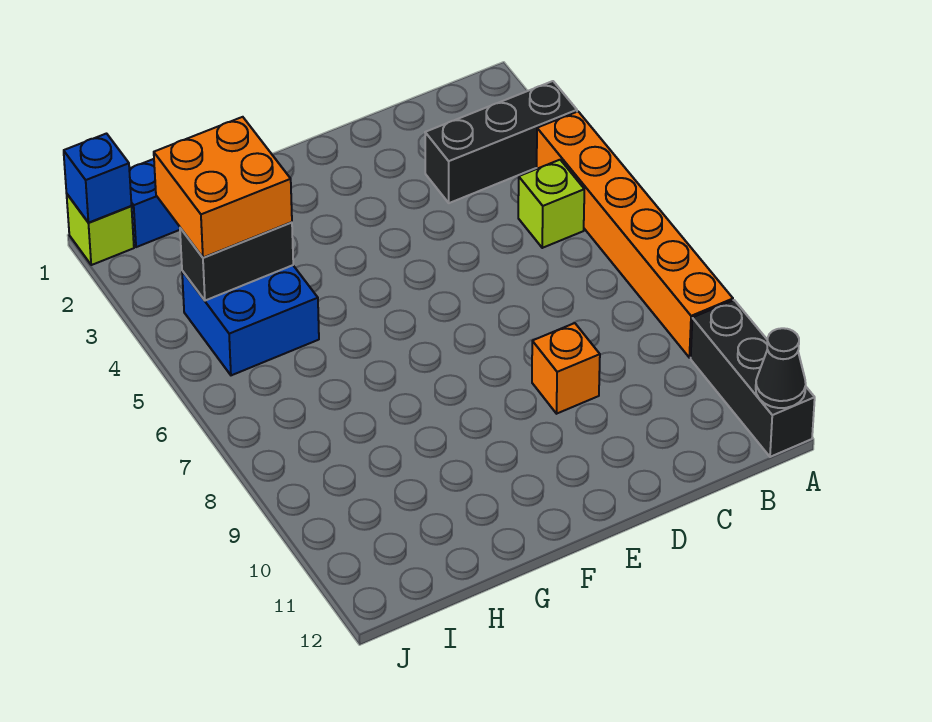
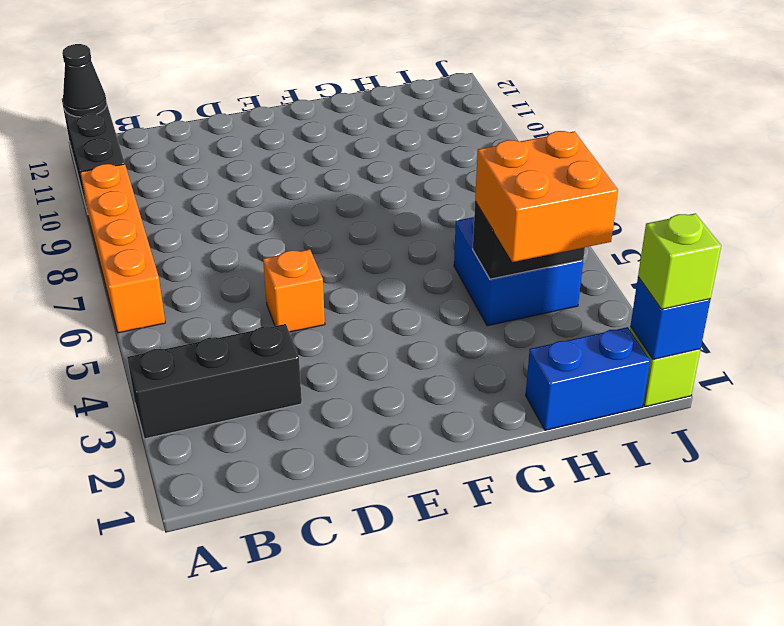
orange brick A4:A9 level 1 -> orange brick A6:A9 level 1
lime brick B5 level 1 -> lime brick J1 level 3
orange brick D9 level 1 -> orange brick D5 level 1

